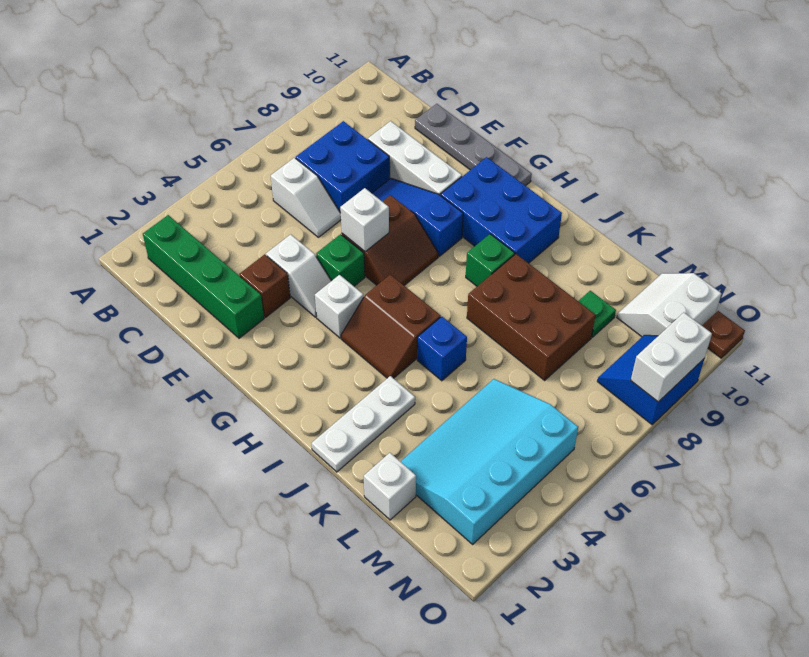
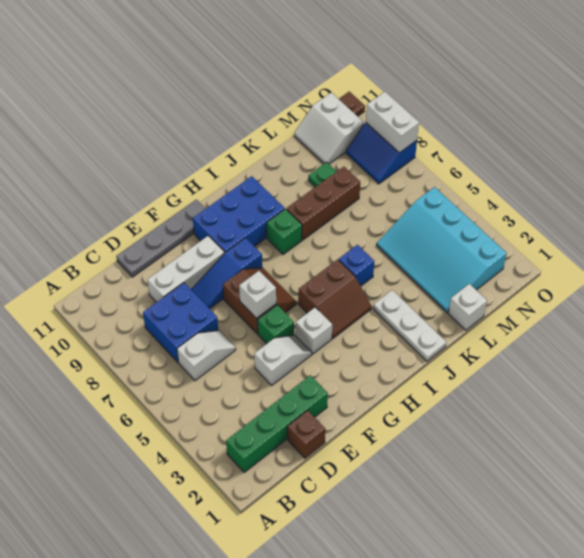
brown brick E3 level 1 -> brown brick D1 level 1
brown brick J7:L8 level 1 -> brown brick J8:L8 level 1

